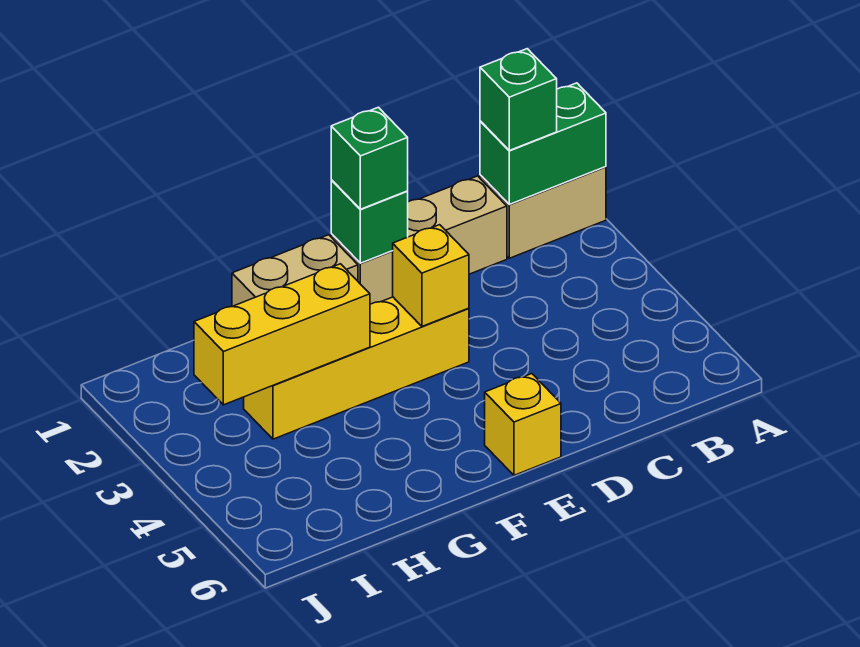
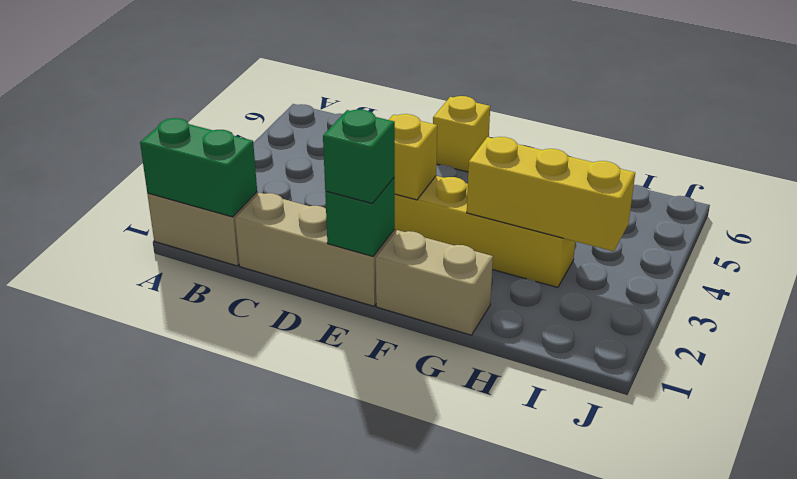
green brick B1 level 3 -> none

